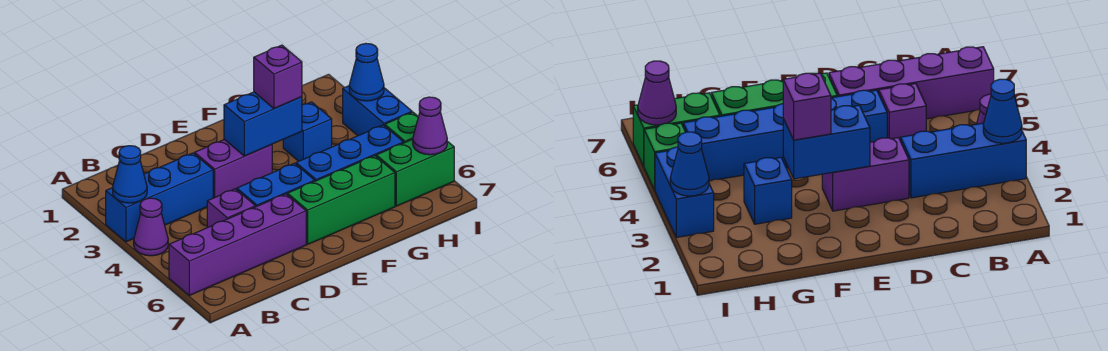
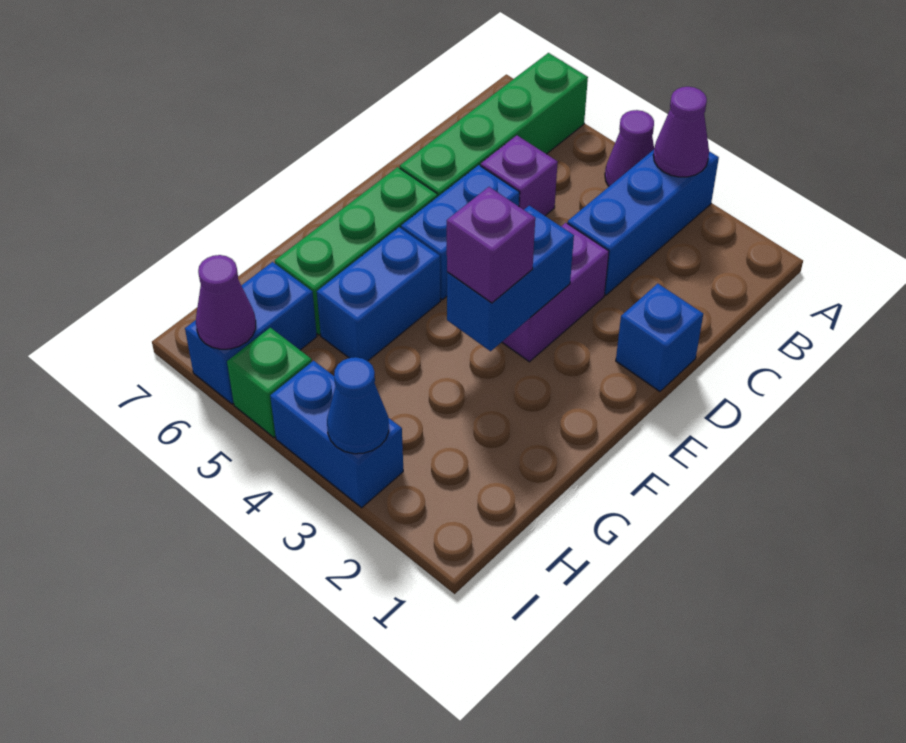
blue cone A3 level 2 -> purple cone A3 level 2
purple brick A6:D6 level 1 -> green brick A6:D6 level 1
blue brick F5:H5 level 1 -> blue brick F5:G5 level 1
blue brick G3 level 1 -> blue brick D1 level 1
green brick H6:I6 level 1 -> blue brick H6:I6 level 1

